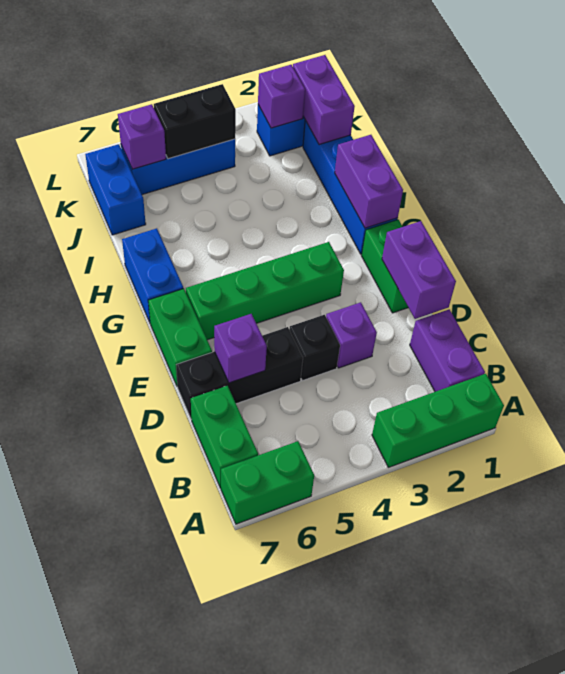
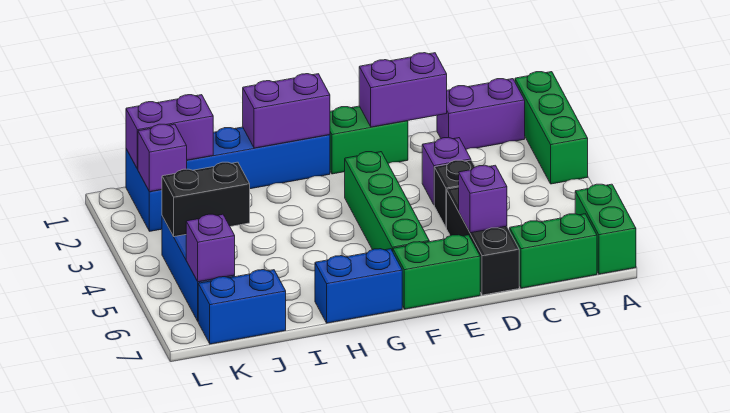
black brick K4:K5 level 2 -> black brick J4:K4 level 2

